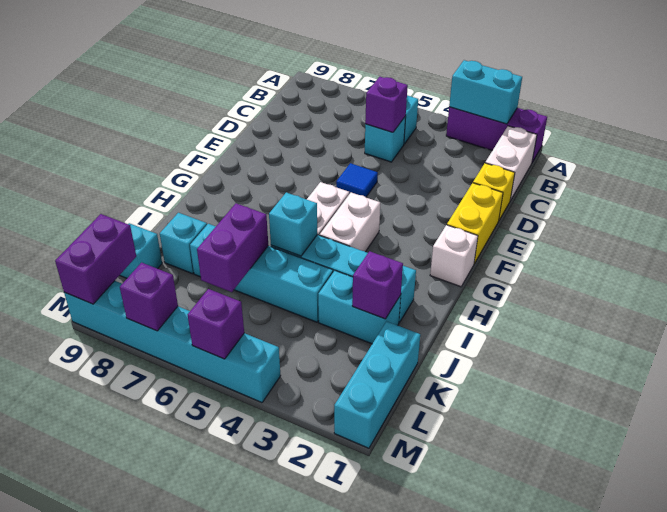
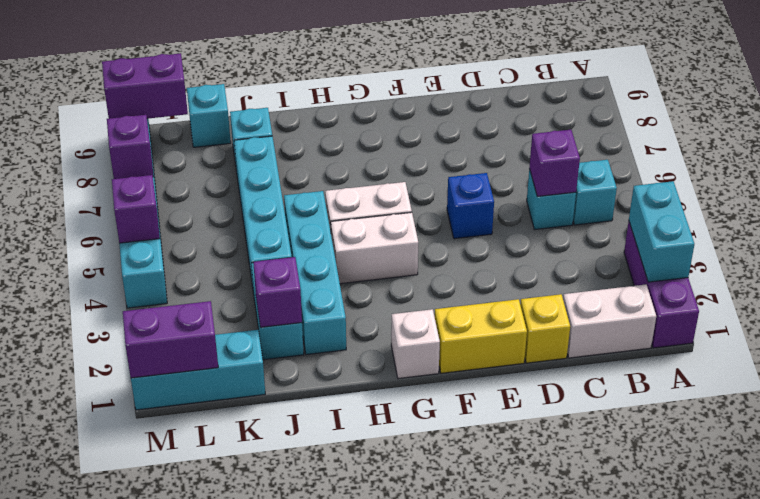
blue tile E5 level 1 -> blue brick E5 level 1
cyan brick I5 level 2 -> none
purple brick J6:K6 level 2 -> purple brick L1:M1 level 2

